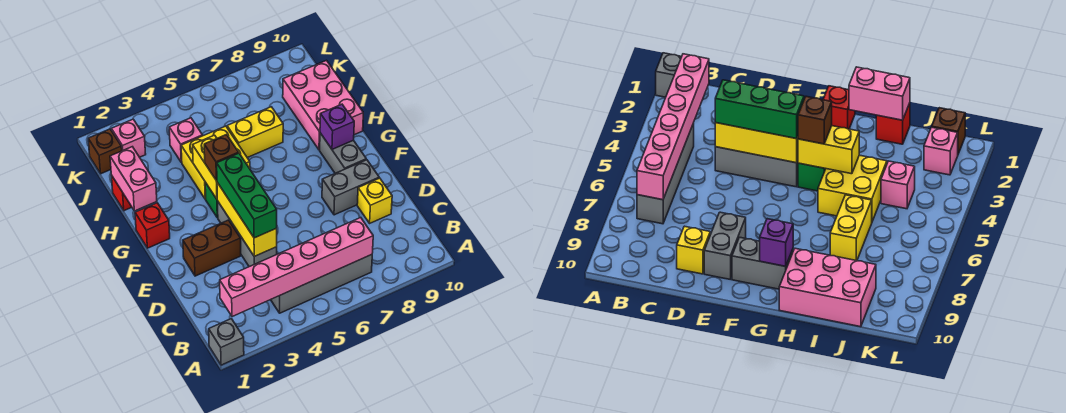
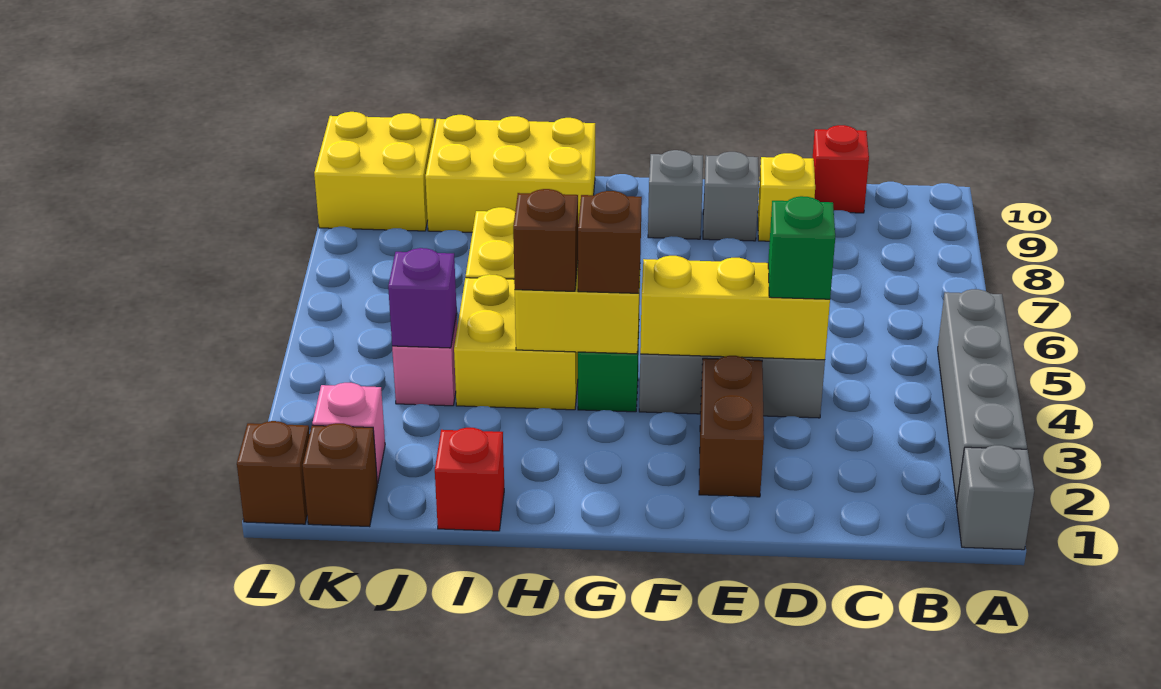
pink brick B2:B7 level 2 -> none
grey brick B4:B7 level 1 -> grey brick A2:A5 level 1
green brick D4:F4 level 3 -> green brick D4 level 3
grey brick E8:E9 level 1 -> grey brick E9 level 1
grey brick F9:G9 level 1 -> grey brick F9 level 1
red brick G1 level 1 -> red brick C10 level 1
purple brick G9 level 2 -> purple brick J4 level 2
pink brick H1:I1 level 2 -> none
none -> brown brick H4 level 3
pink brick H9:J10 level 1 -> yellow brick H9:J10 level 1
none -> yellow brick K9:L10 level 1
none -> brown brick L1 level 1

